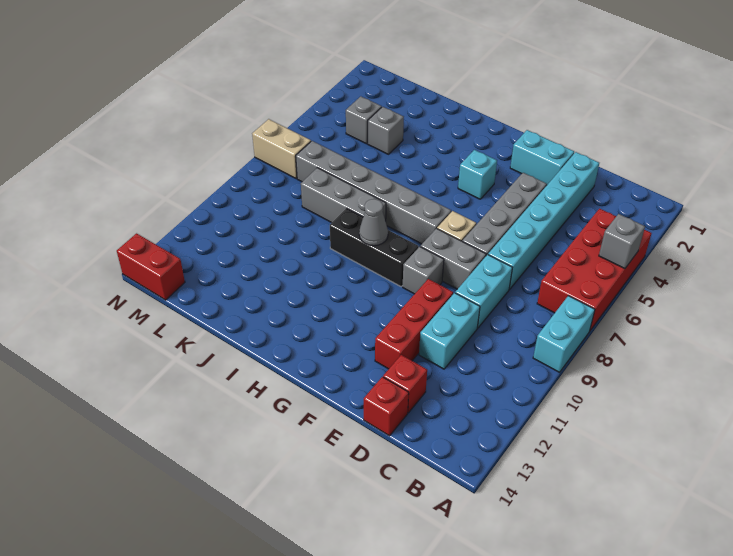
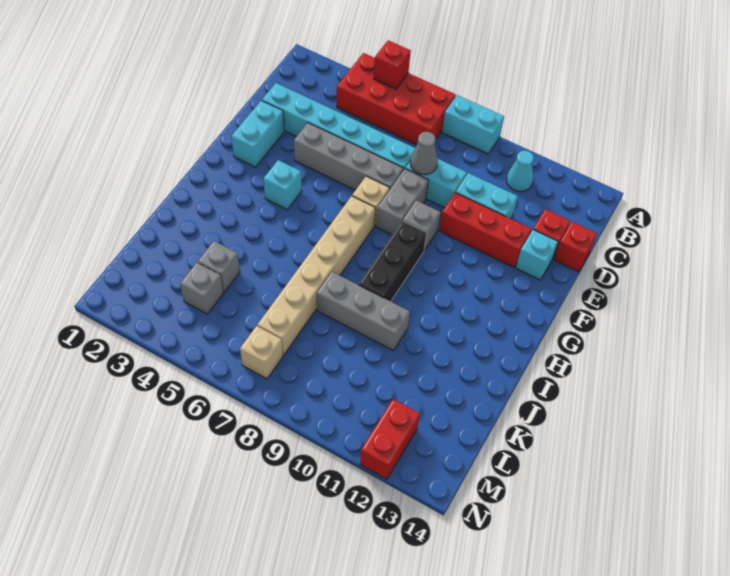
grey brick A5 level 2 -> red brick A5 level 2
none -> cyan cone B11 level 1
none -> cyan brick E13 level 1
grey brick G7:L7 level 1 -> tan brick G7:L7 level 1
grey cone H9 level 2 -> grey cone D8 level 2
grey brick I8:K8 level 1 -> grey brick J8:J10 level 1
tan brick M7:N7 level 1 -> tan brick M7 level 1
red brick M14:N14 level 1 -> red brick M12:N12 level 1

